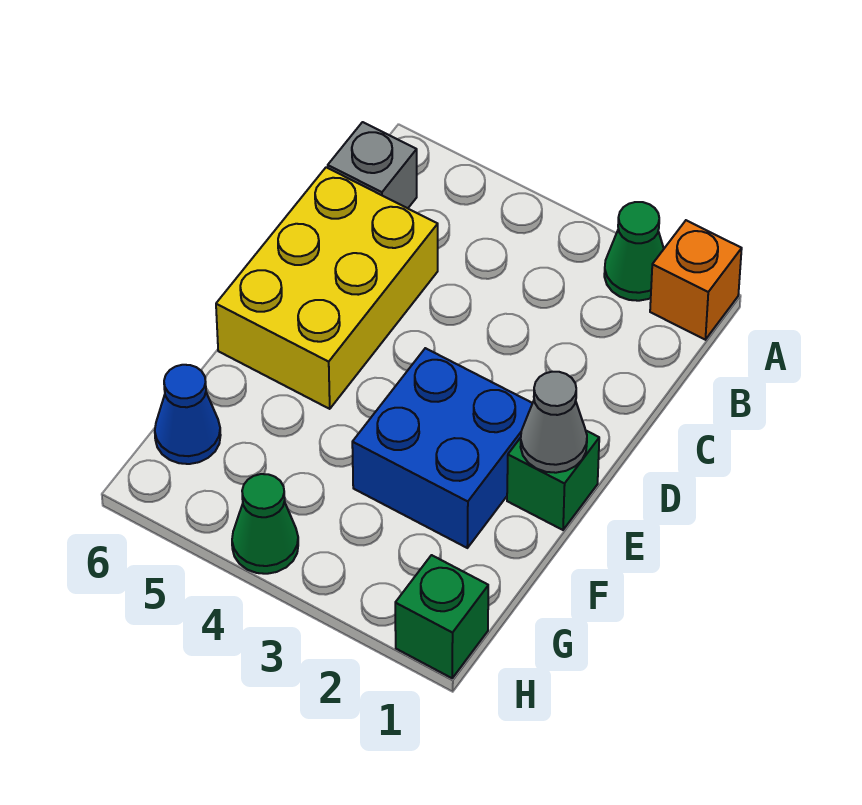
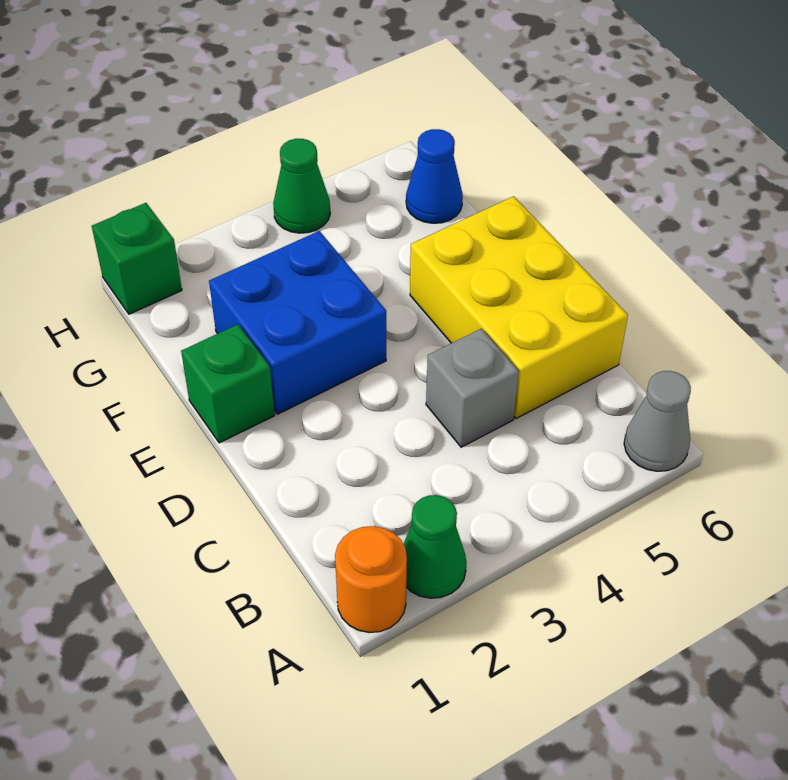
orange brick A1 level 1 -> orange round brick A1 level 1
grey brick B6 level 1 -> grey brick C4 level 1
grey cone E1 level 2 -> grey cone A6 level 1

